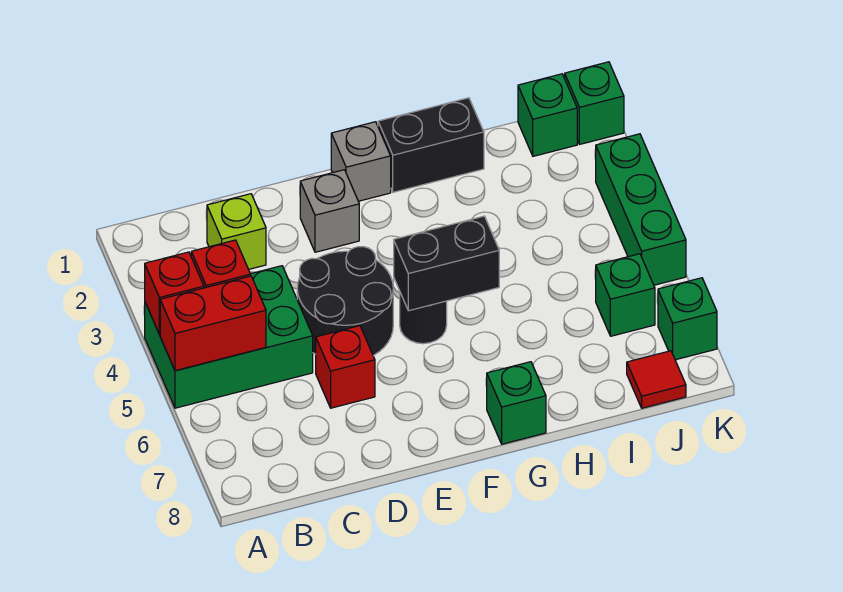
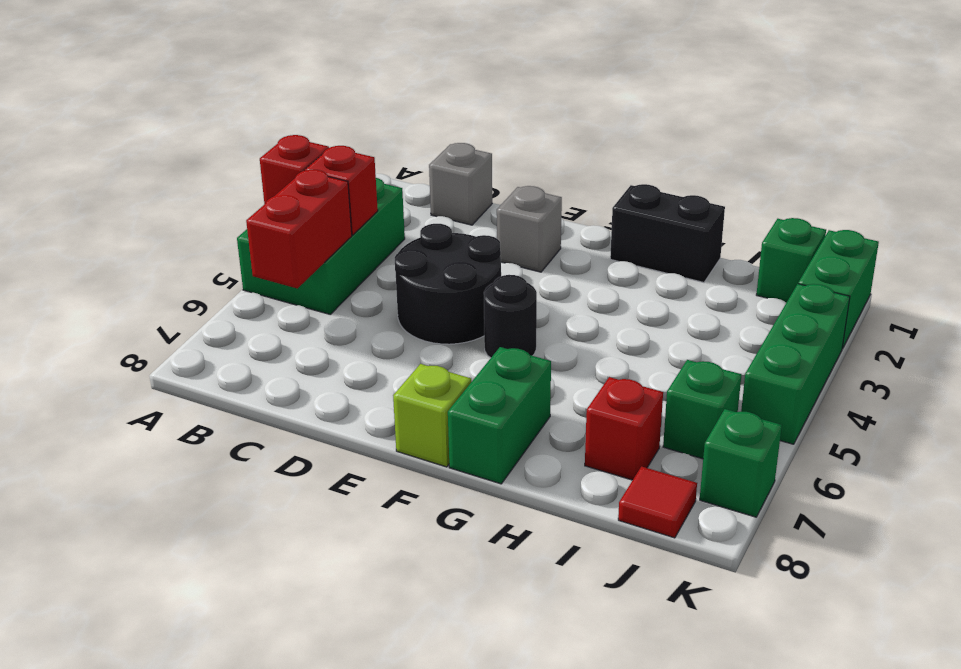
green brick A4:C5 level 1 -> green brick A3:B5 level 1
red brick A5:B5 level 2 -> red brick B5:B6 level 2
lime brick C2 level 1 -> lime brick F8 level 1
red brick D6 level 1 -> red brick I7 level 1
grey brick F1 level 1 -> grey brick C1 level 1
black brick F5:G5 level 2 -> none
green brick G8 level 1 -> green brick G7:G8 level 1
green brick K1 level 1 -> green brick K1:K2 level 1

